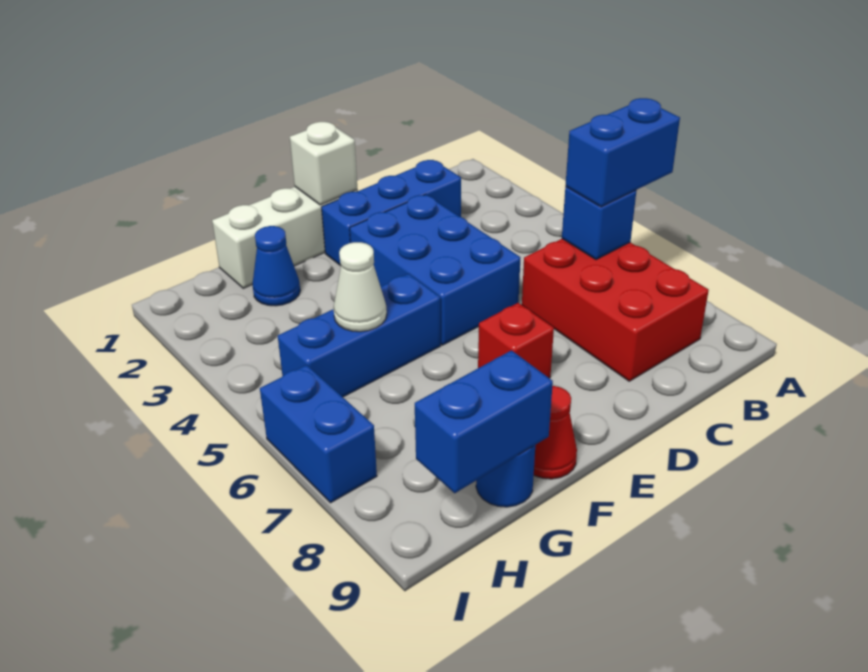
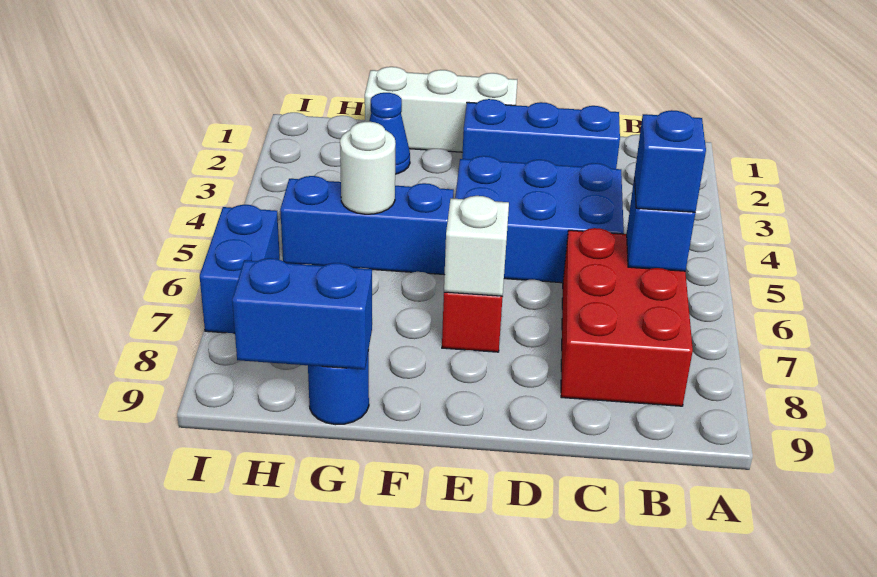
blue brick A6:B6 level 3 -> blue brick B6 level 3
blue brick D3:E5 level 1 -> blue brick C4:E5 level 1
white brick E1 level 2 -> white brick E7 level 2
red cone F9 level 1 -> none
white cone G5 level 2 -> white round brick G5 level 2

